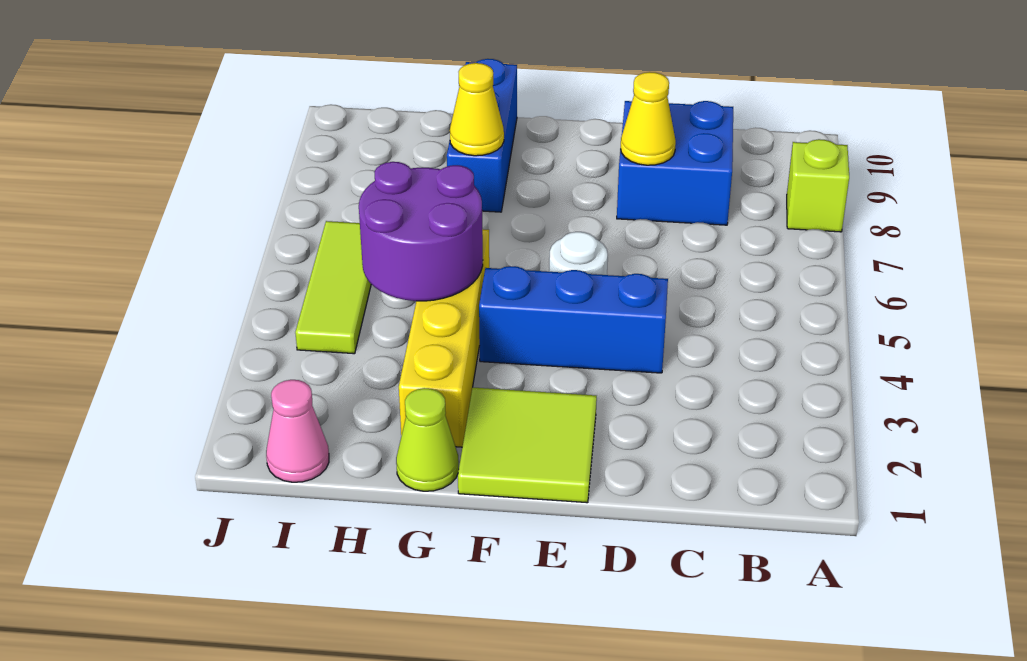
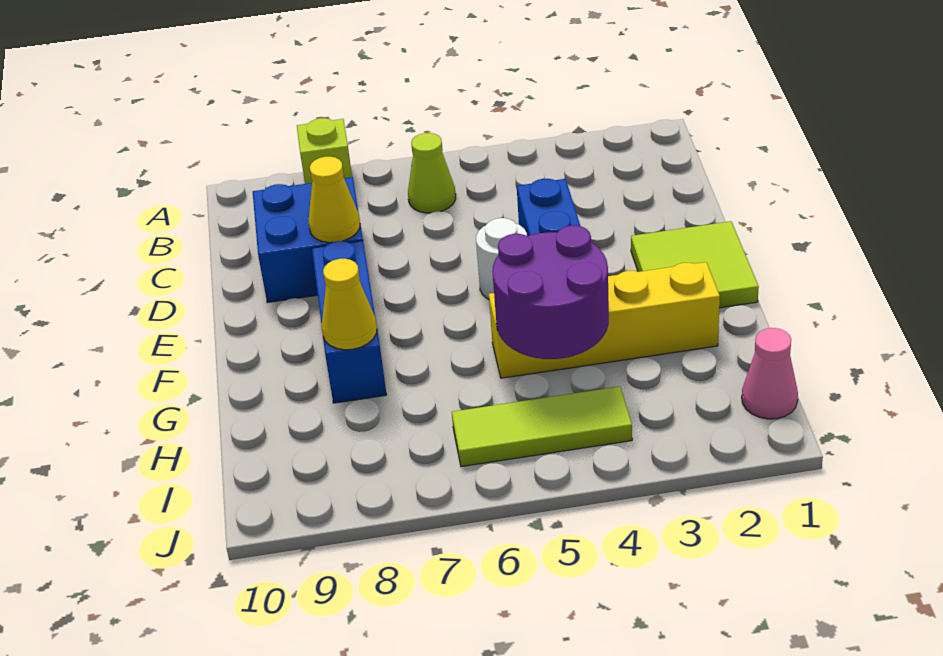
lime cone G1 level 1 -> lime cone B6 level 1
blue brick G8:G10 level 1 -> blue brick E8:G8 level 1

